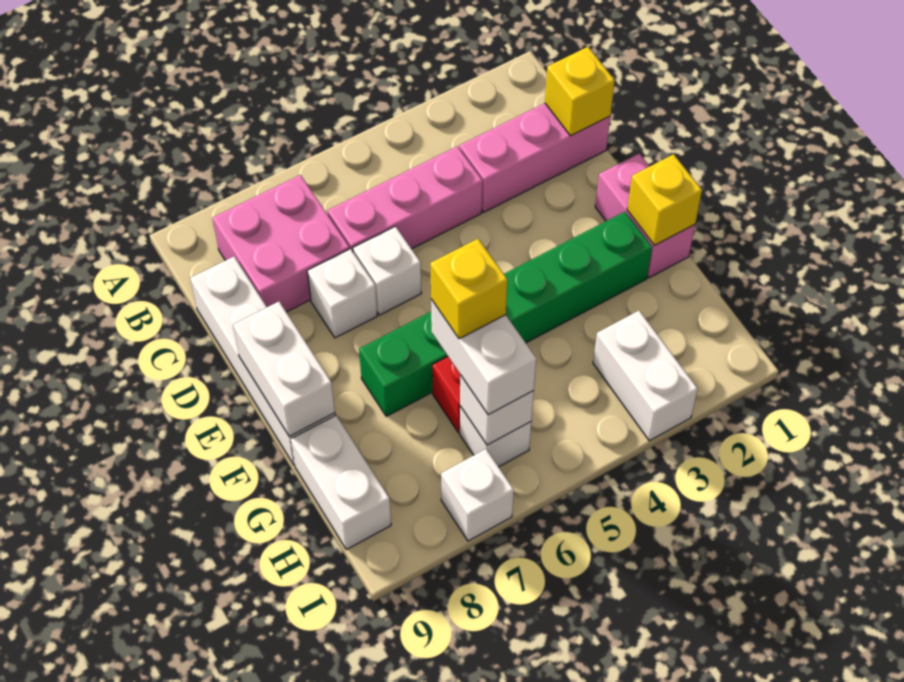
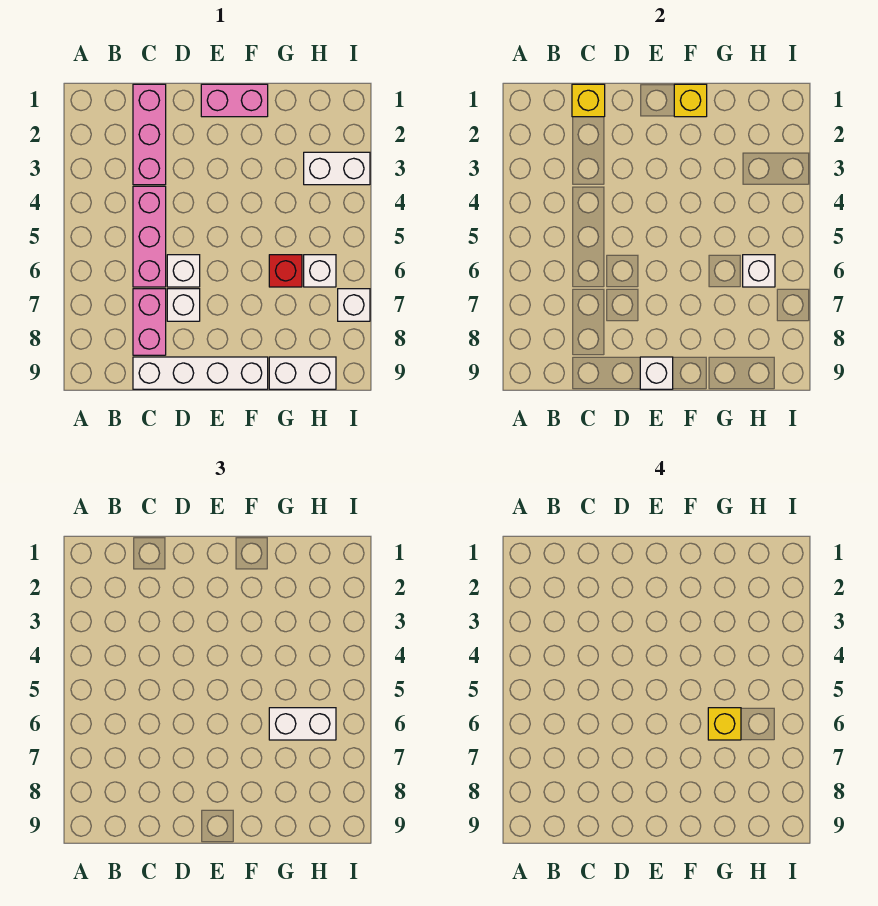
pink brick B7:C8 level 1 -> pink brick C7:C8 level 1
white brick E9:F9 level 2 -> white brick E9 level 2
green brick F2:F7 level 1 -> none

